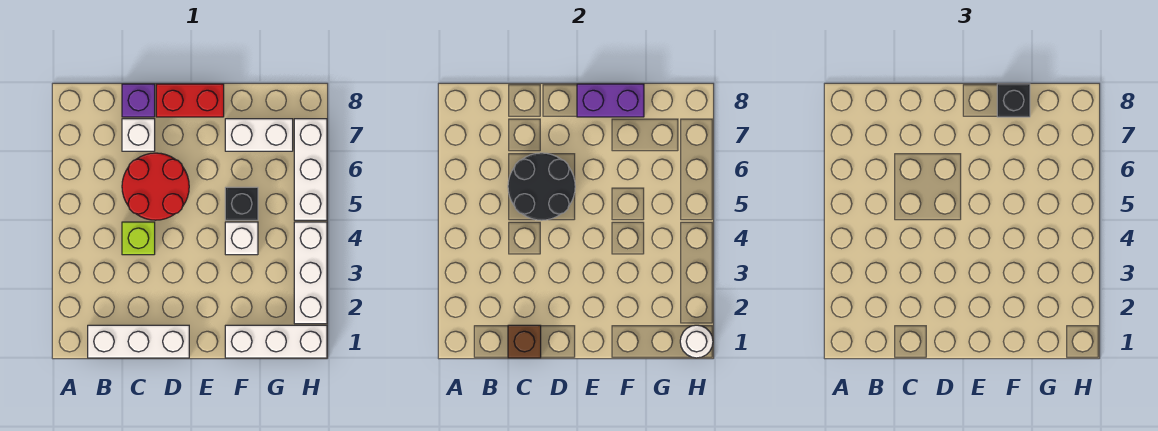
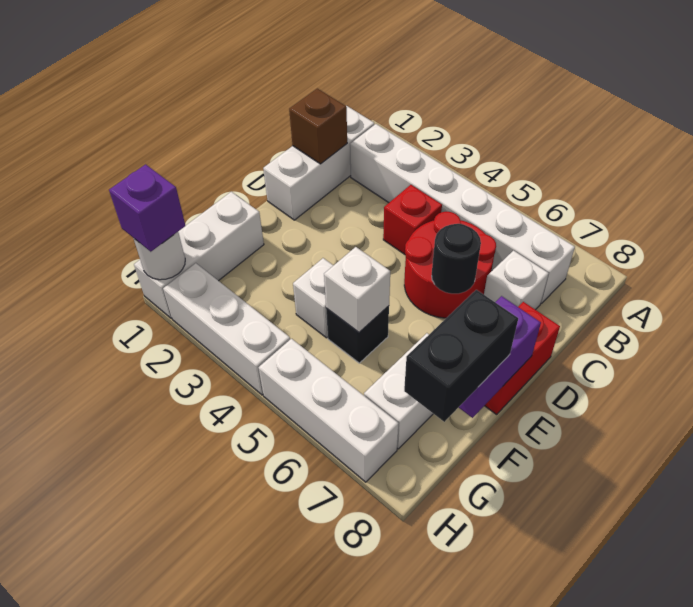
none -> white brick B2:B7 level 1
lime brick C4 level 1 -> red brick C4 level 1
black round brick C5:D6 level 2 -> black round brick D6 level 2
purple brick C8 level 1 -> purple brick H1 level 3
none -> white brick F5 level 2
black brick F8 level 3 -> black brick F8:G8 level 3

